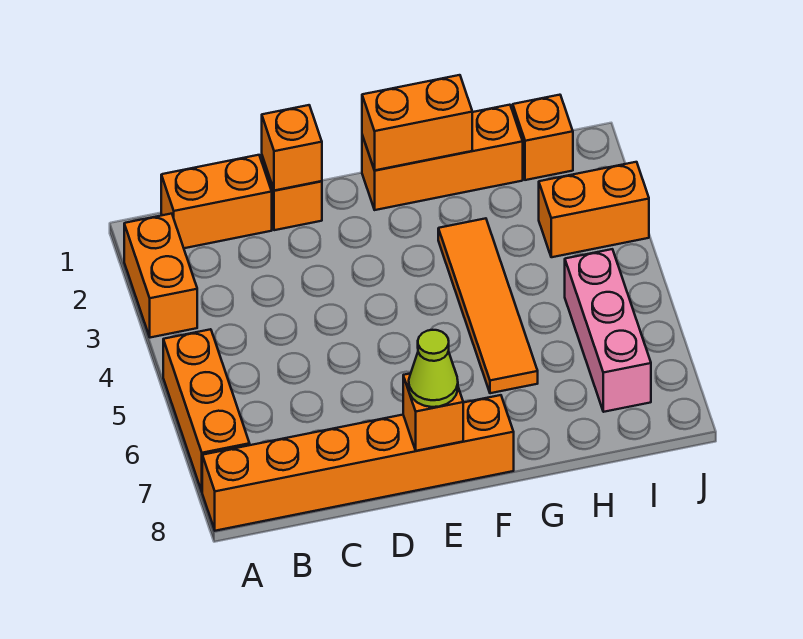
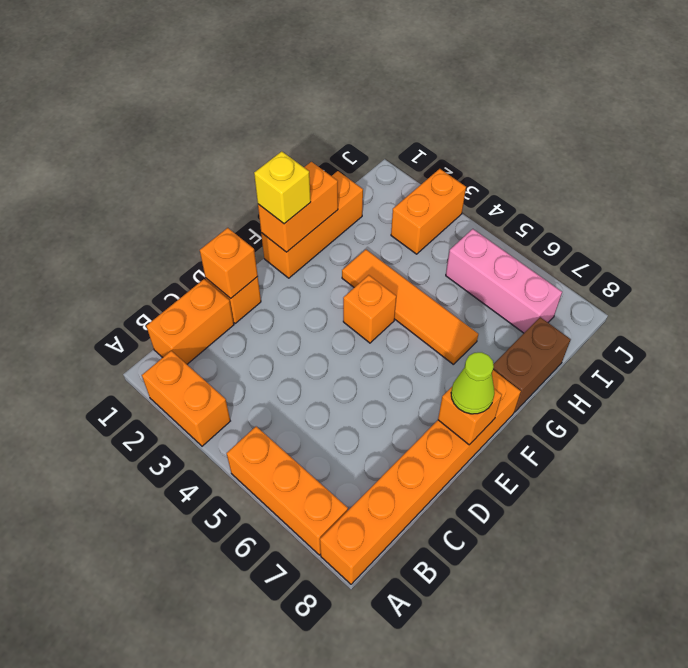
none -> yellow brick F1 level 3
none -> brown brick G8:H8 level 1
orange brick I1 level 1 -> orange brick F4 level 1

